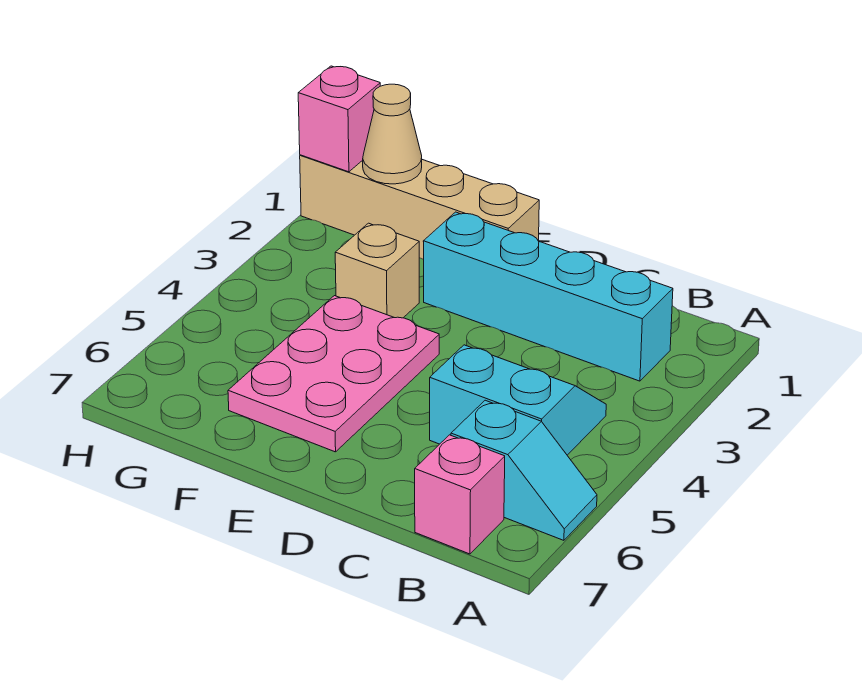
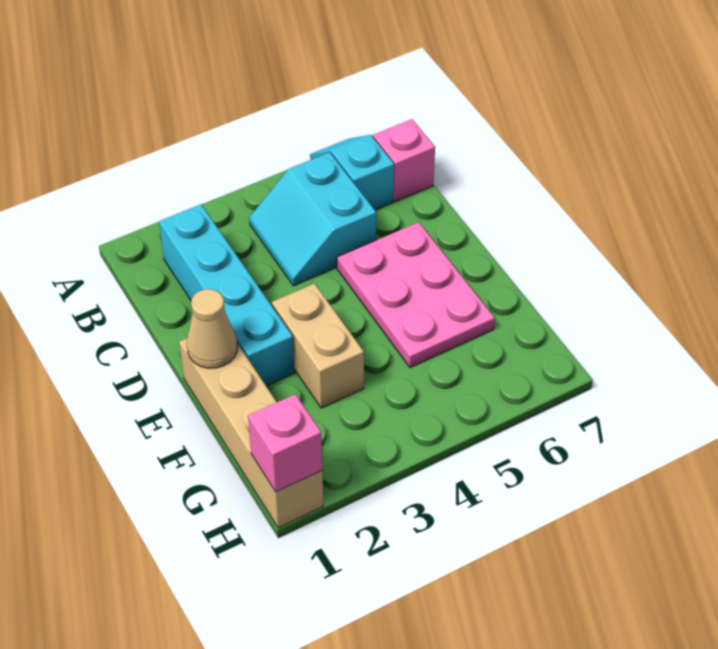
pink plate E4:F6 level 1 -> pink plate D5:F6 level 1
tan brick F3 level 1 -> tan brick E3:F3 level 1
tan cone G1 level 2 -> tan cone E1 level 2

